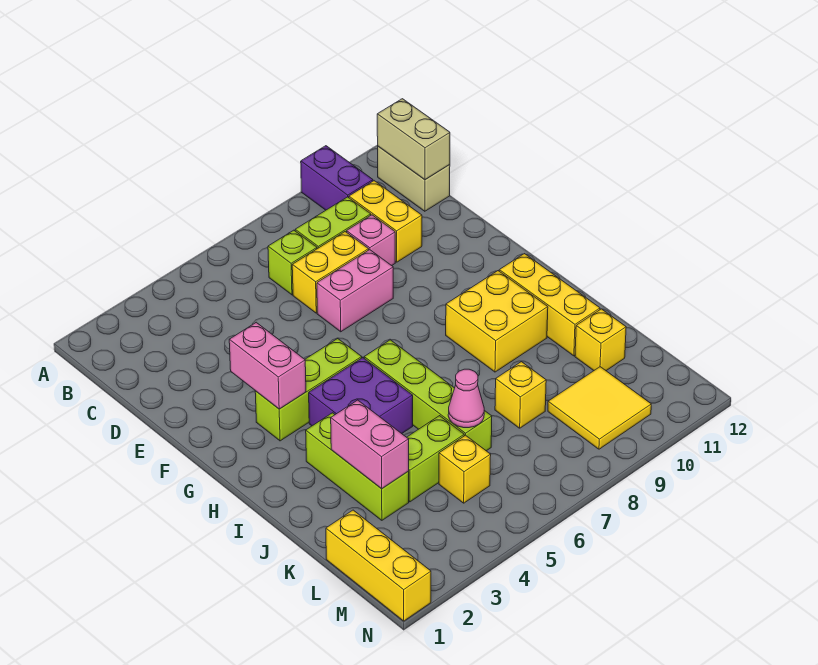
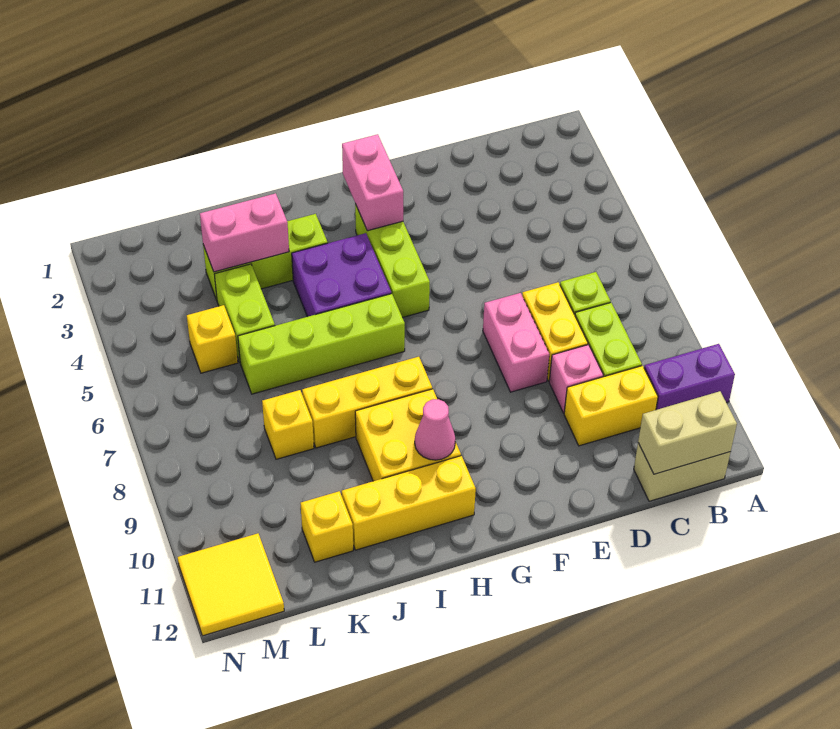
pink brick F3:G3 level 2 -> pink brick G2:G3 level 2
pink cone K6 level 2 -> pink cone H10 level 2
yellow brick L1:N1 level 1 -> yellow brick H8:J8 level 1
yellow tile L9:M10 level 1 -> yellow tile M11:N12 level 1

